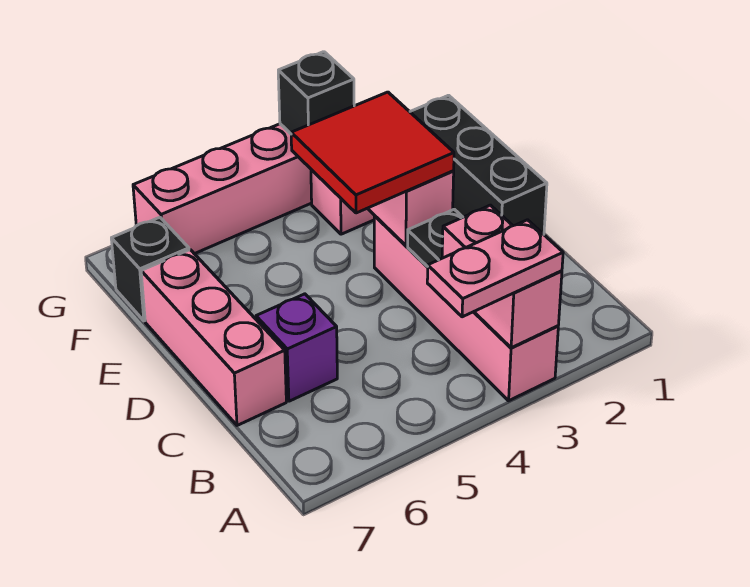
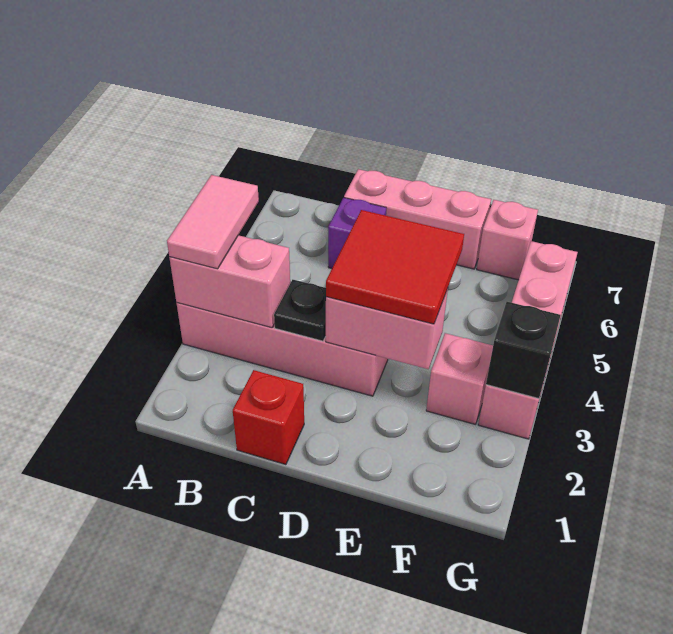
pink plate A3:A4 level 3 -> pink tile A3:A4 level 3
none -> red brick C1 level 1
black brick D1:F1 level 1 -> none
black brick F7 level 1 -> pink brick F7 level 1

